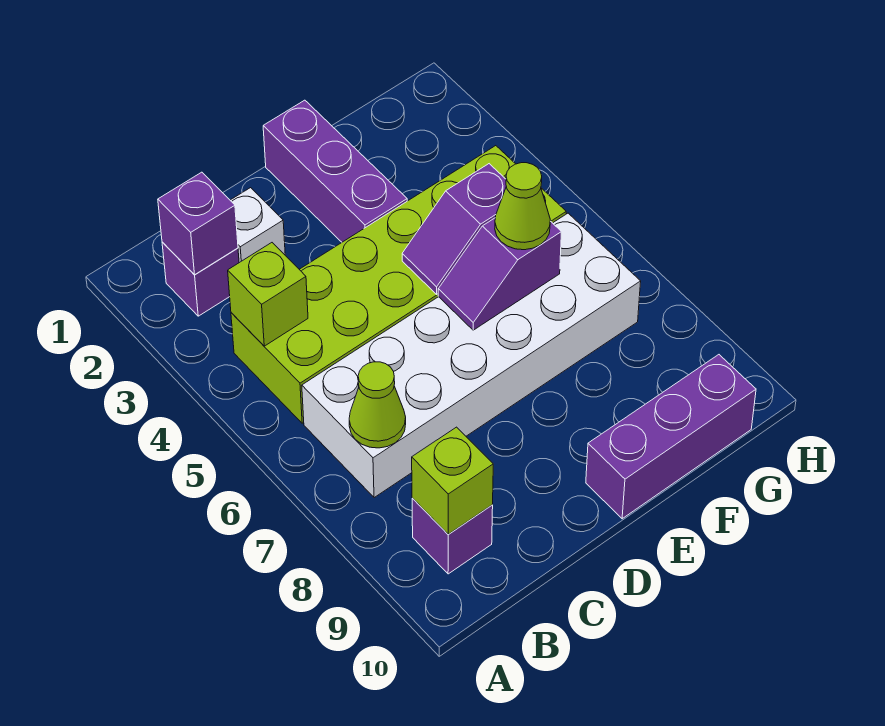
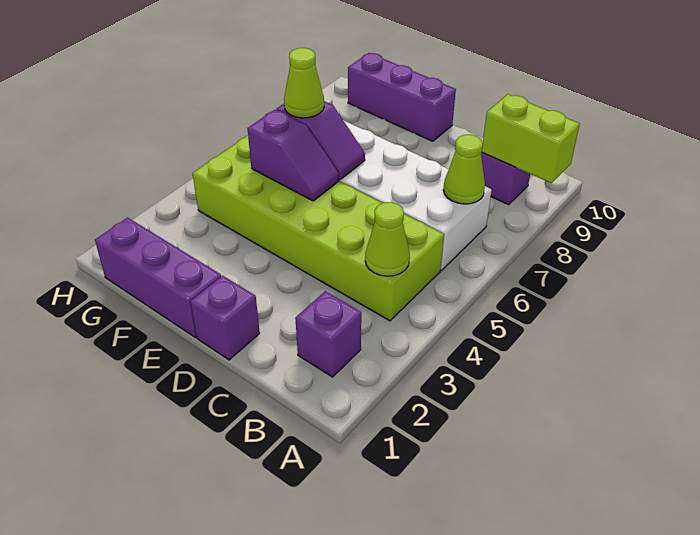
purple brick B2 level 2 -> purple brick D1 level 1
lime brick B4 level 2 -> lime cone B4 level 2
lime brick B9 level 2 -> lime brick A9:B9 level 2
white brick C2 level 1 -> none
purple brick E1:E3 level 1 -> purple brick E1:G1 level 1

